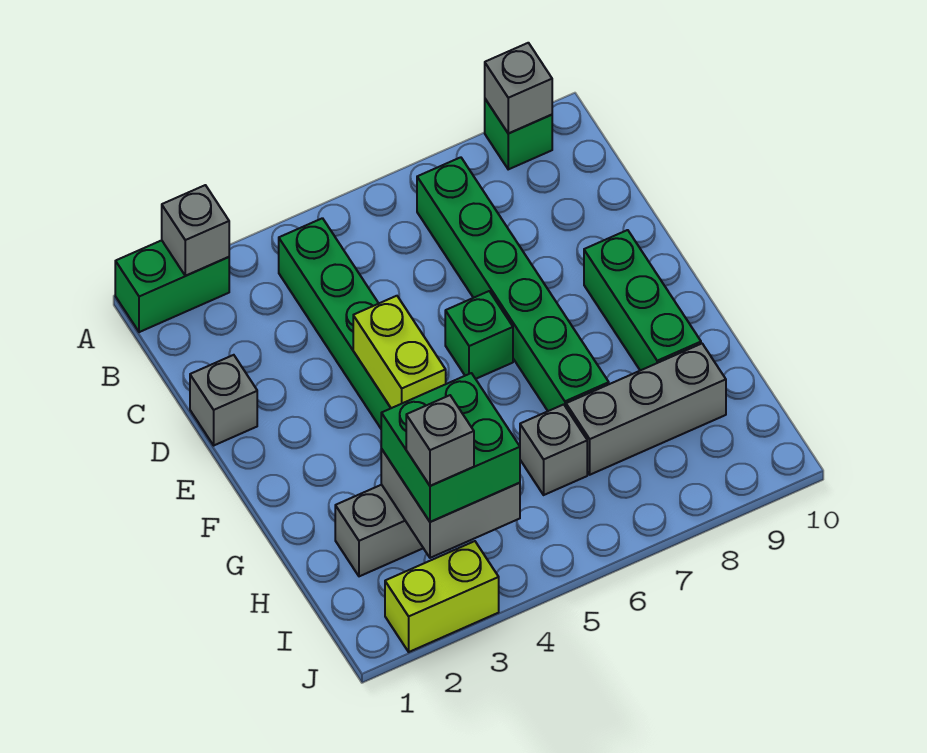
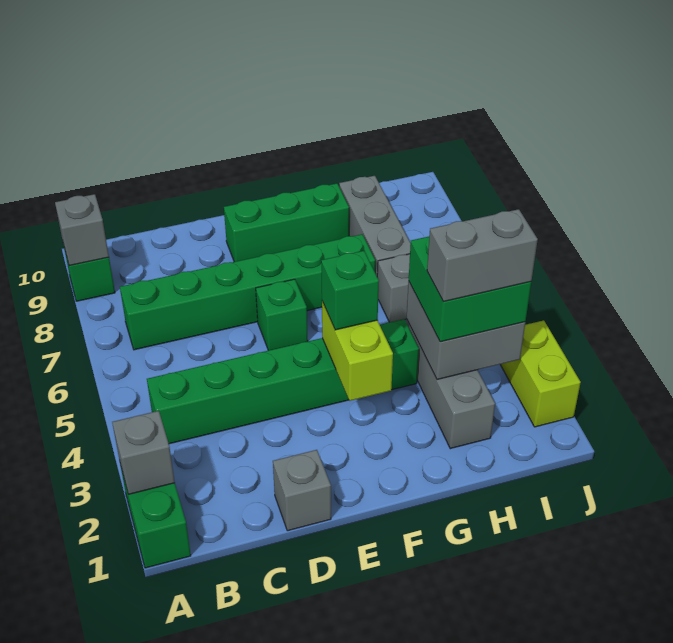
lime brick E4:F4 level 2 -> lime brick F3:F4 level 2
none -> green brick F4 level 3
grey brick I3 level 4 -> grey brick H3:I3 level 4

